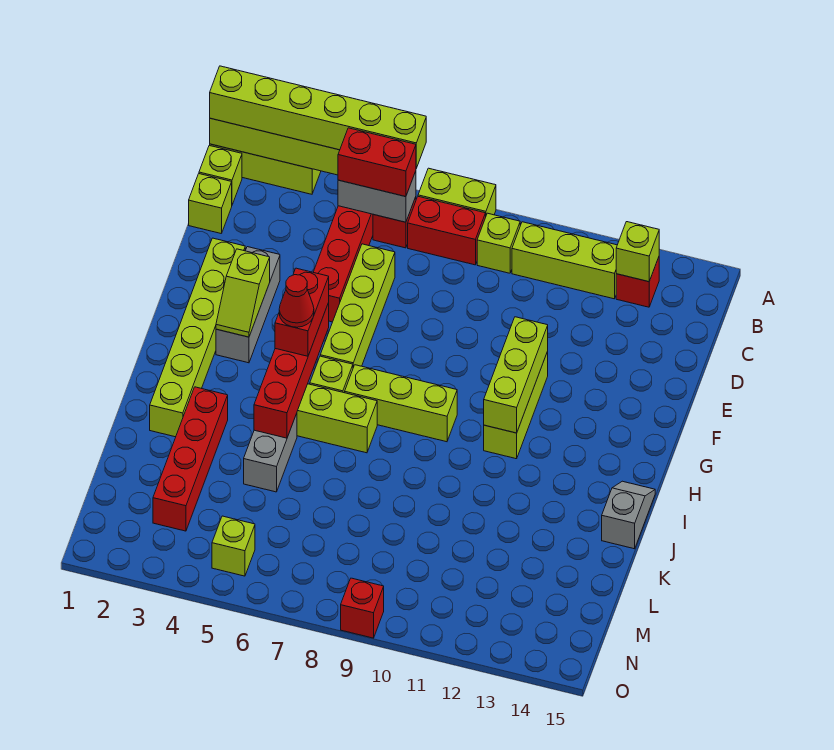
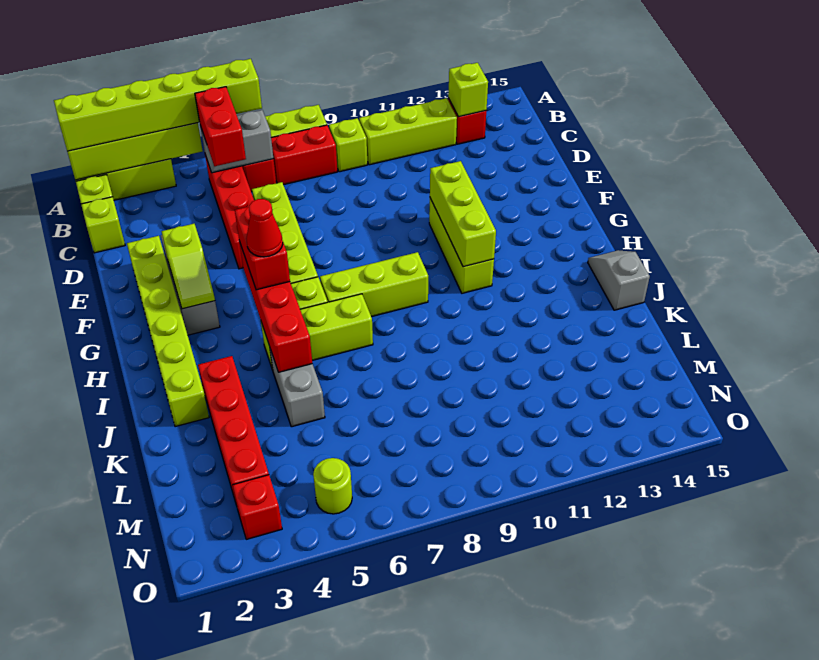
red brick B5:B6 level 3 -> red brick B5:C5 level 3
lime brick N5 level 1 -> lime round brick N5 level 1
red brick O9 level 1 -> red brick N3 level 1

